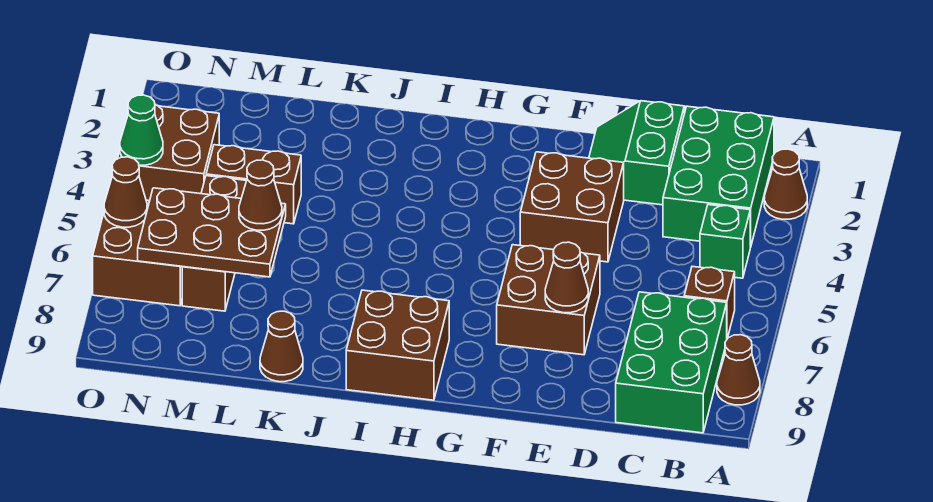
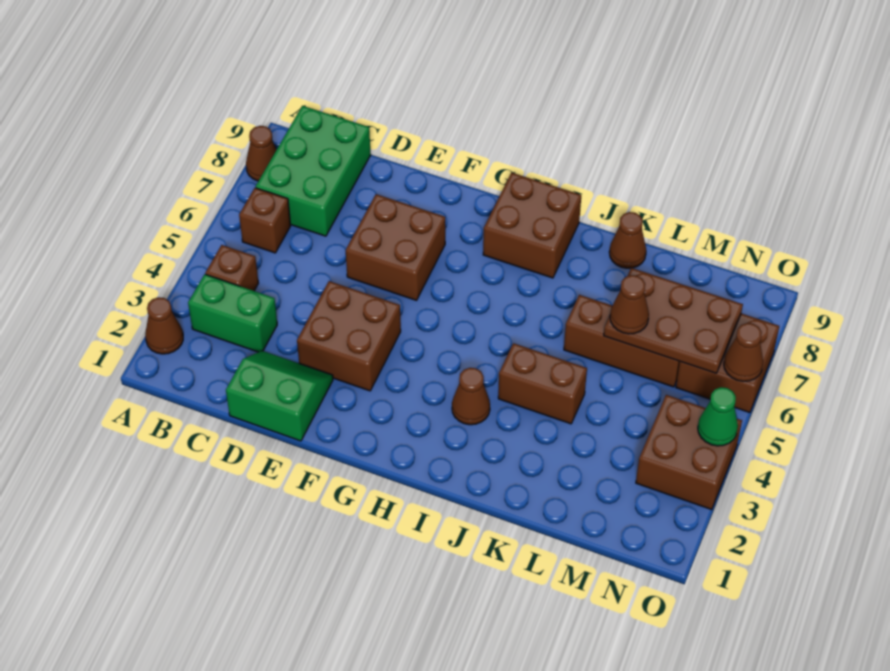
green brick B1:C3 level 1 -> green brick B3:C3 level 1
green brick B4 level 1 -> brown brick B4 level 1
green slope D1:E2 level 1 top D -> green slope D1:E2 level 1 top 1
brown cone E7 level 2 -> brown cone I3 level 1
brown brick L4:M4 level 1 -> brown brick J4:K4 level 1
brown brick M5:M7 level 1 -> brown brick K6:M6 level 1

